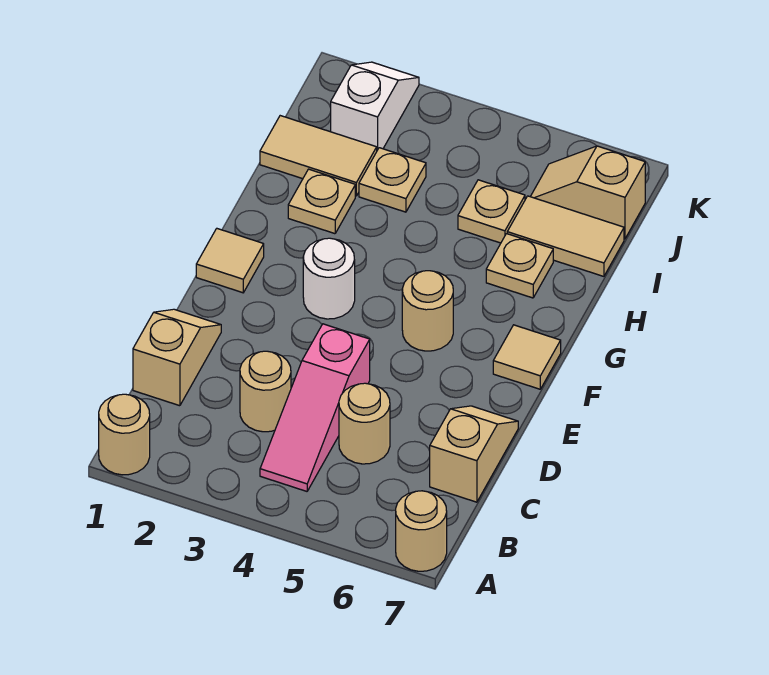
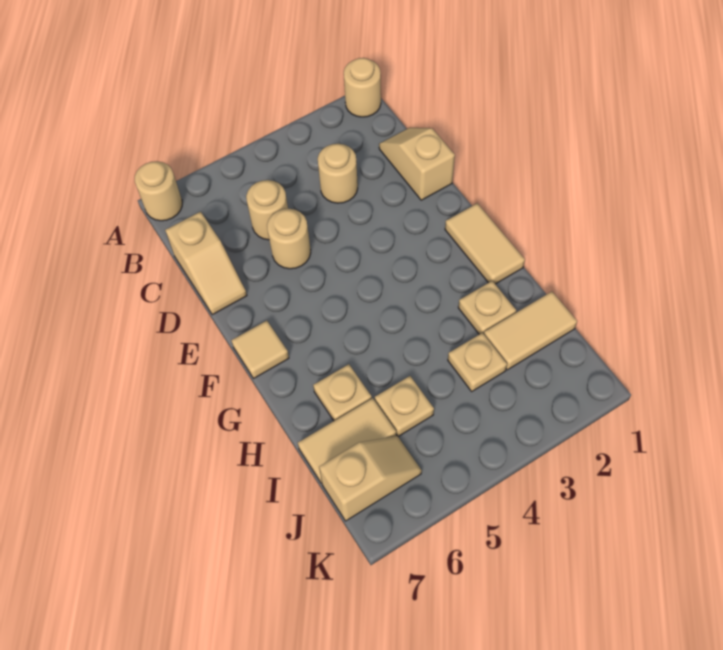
pink slope B4:D4 level 1 top D -> none
tan slope C1:D1 level 1 top C -> tan slope C1:D1 level 1 top D
tan tile F1 level 1 -> tan tile F1:G1 level 1
white round brick F3 level 1 -> none
tan round brick F5 level 1 -> tan round brick D5 level 1
white slope J2:K2 level 1 top J -> none

